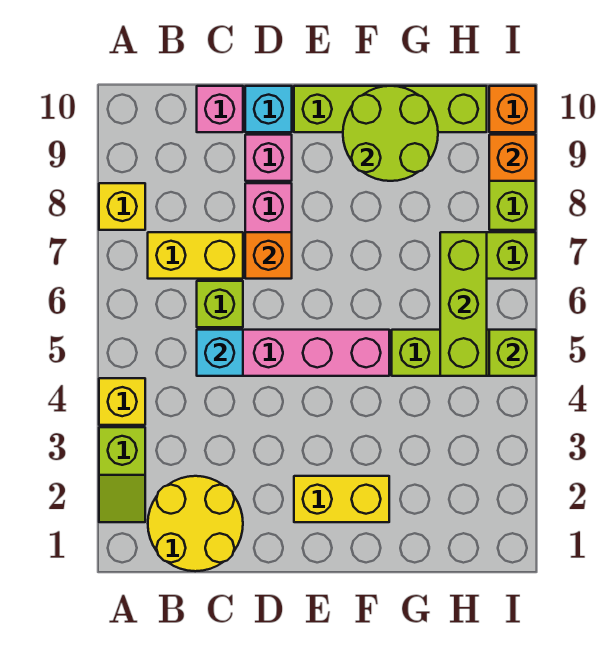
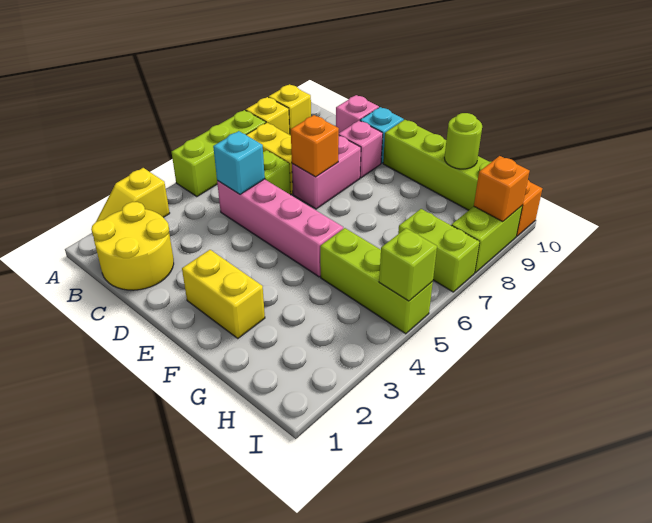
lime slope A2:A3 level 1 top 3 -> yellow slope A2:A3 level 1 top 3
yellow brick A4 level 1 -> yellow brick A9 level 1
lime round brick F9:G10 level 2 -> lime round brick G10 level 2
lime brick H5:H7 level 2 -> lime brick A5:A7 level 1

